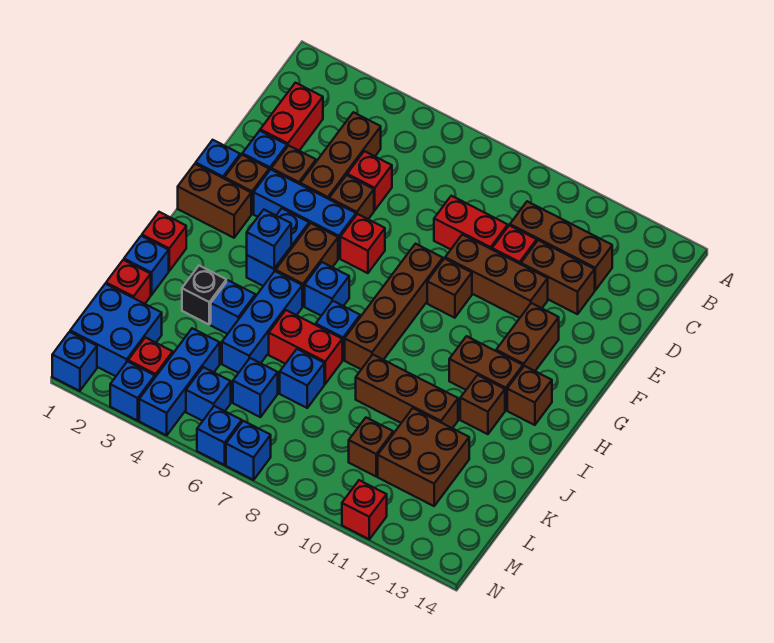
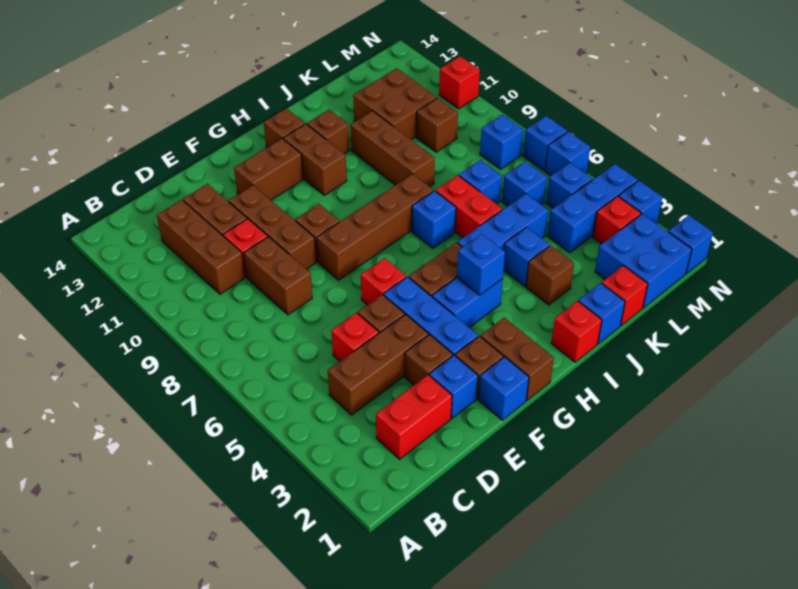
red brick D8:D9 level 1 -> brown brick D8:D9 level 1
blue brick H6 level 1 -> blue brick M8 level 1
black brick J3 level 1 -> brown brick J3 level 1

